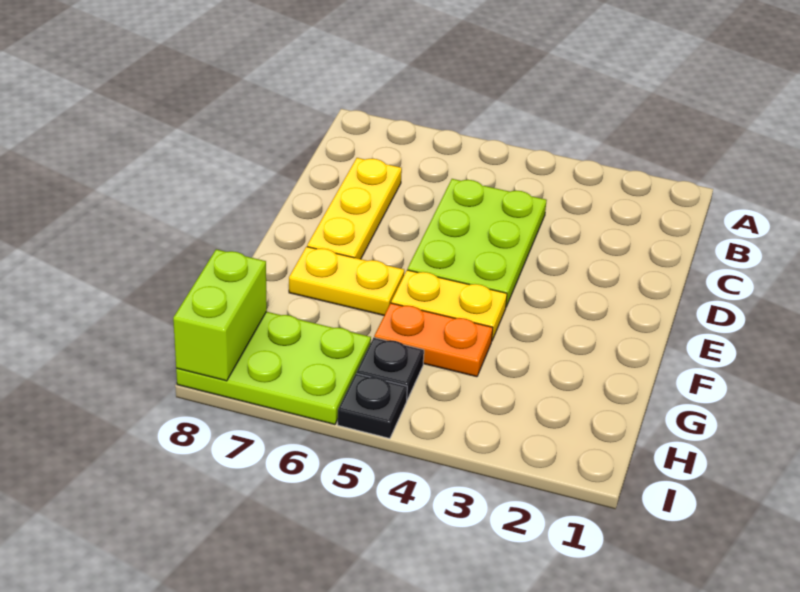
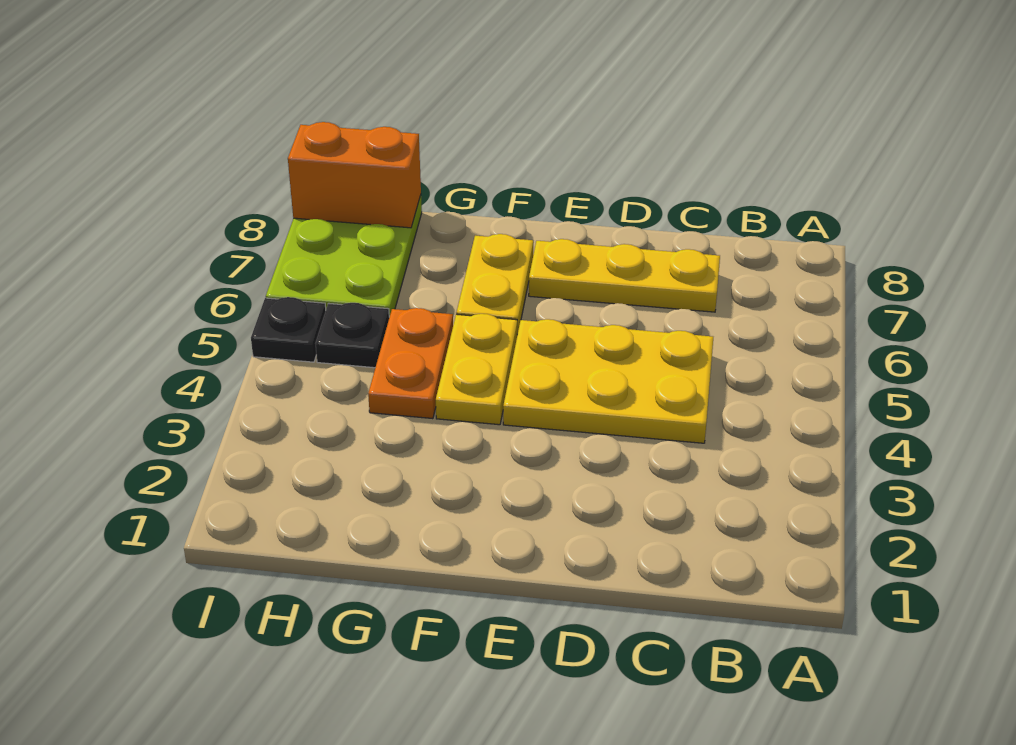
lime plate C4:E5 level 1 -> yellow plate C4:E5 level 1
lime brick H8:I8 level 2 -> orange brick H8:I8 level 2

